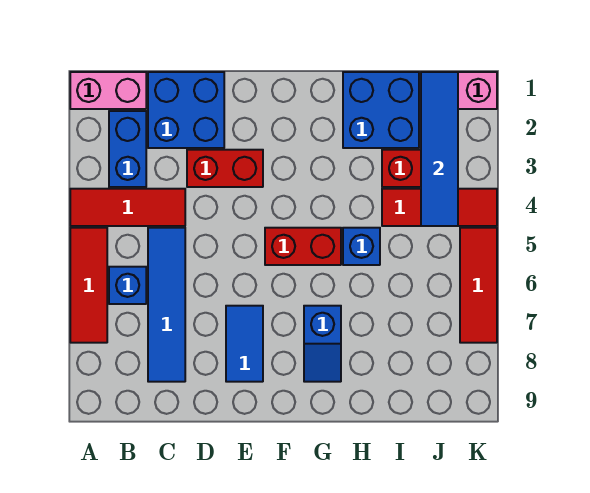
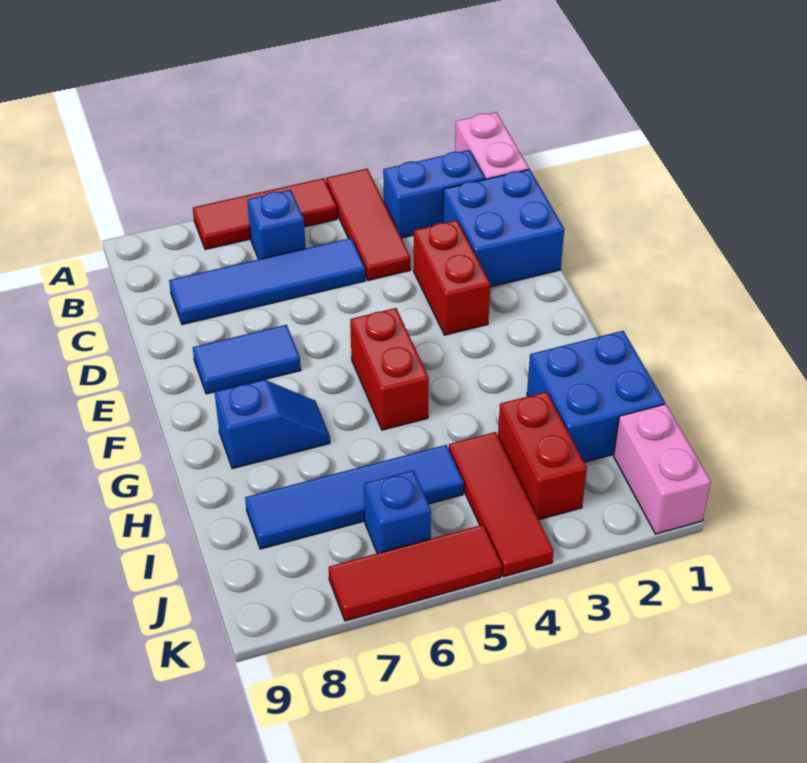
blue slope G7:G8 level 1 top 7 -> blue slope G7:G8 level 1 top 8
blue brick H5 level 1 -> blue brick J6 level 1
blue tile J1:J4 level 2 -> blue tile I5:I8 level 1

